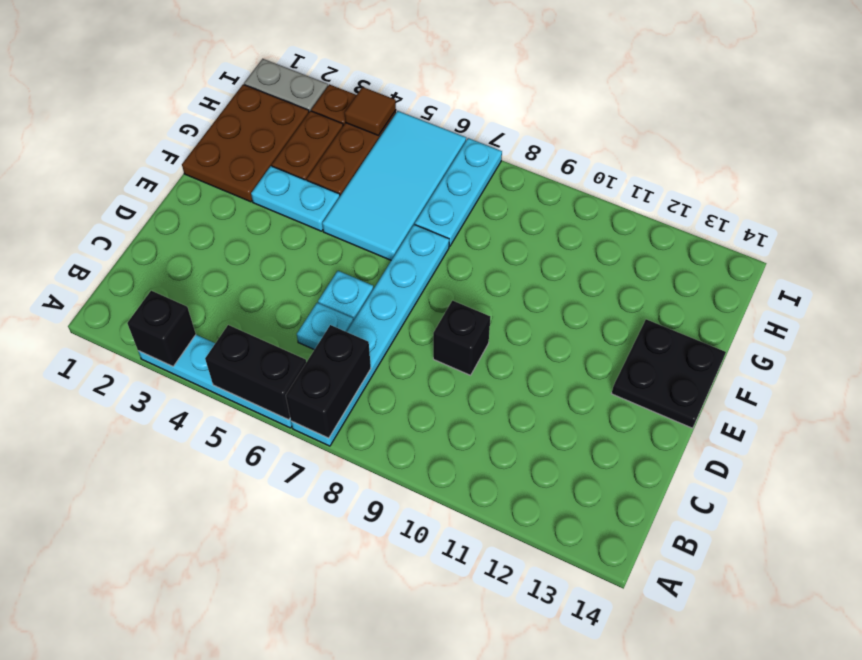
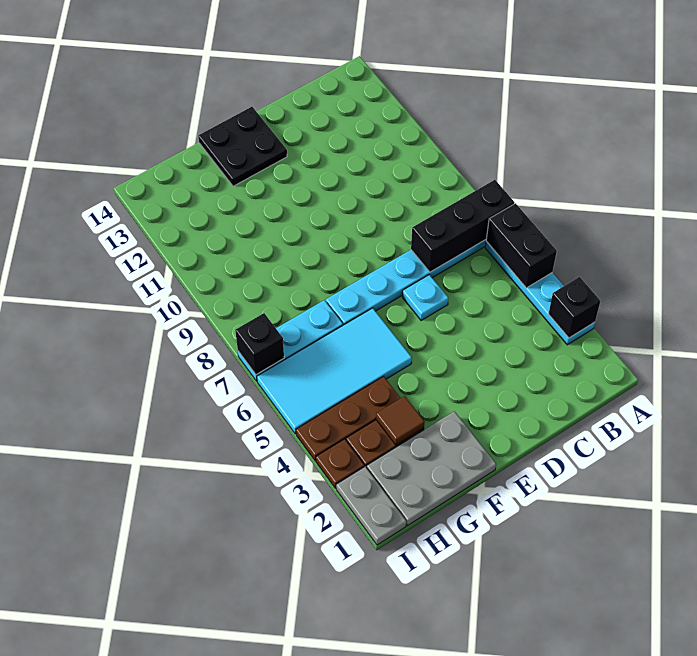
black brick A7:B7 level 2 -> black brick A7:C7 level 2
cyan plate C6 level 1 -> none
black brick D9 level 1 -> black brick I7 level 2
brown plate F1:H2 level 1 -> grey plate F1:H2 level 1
cyan plate F3:F4 level 1 -> none
brown tile I4 level 2 -> brown tile G3 level 2

